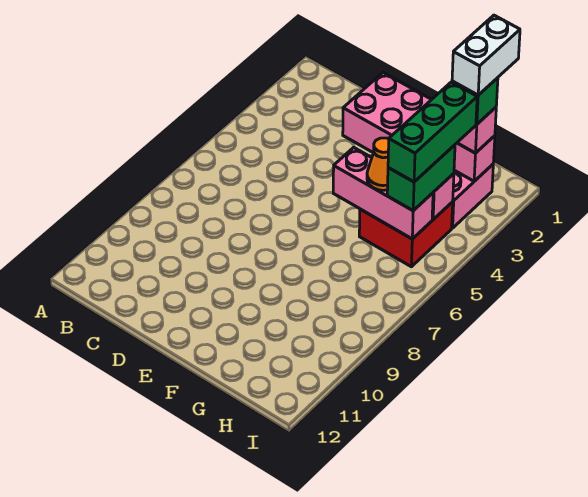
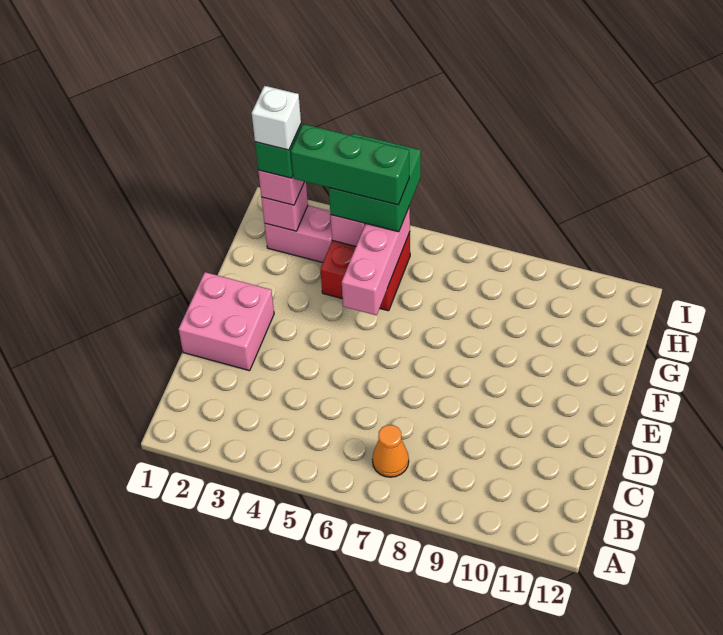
orange cone G5 level 3 -> orange cone B7 level 1
white brick H1:H2 level 5 -> white brick H2 level 5
green brick H4:H5 level 3 -> green brick H4:I5 level 3

